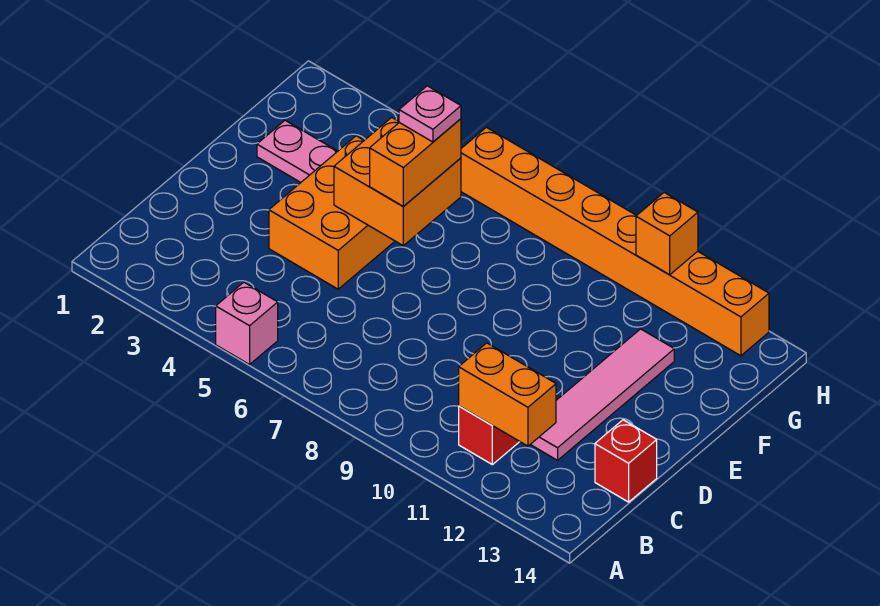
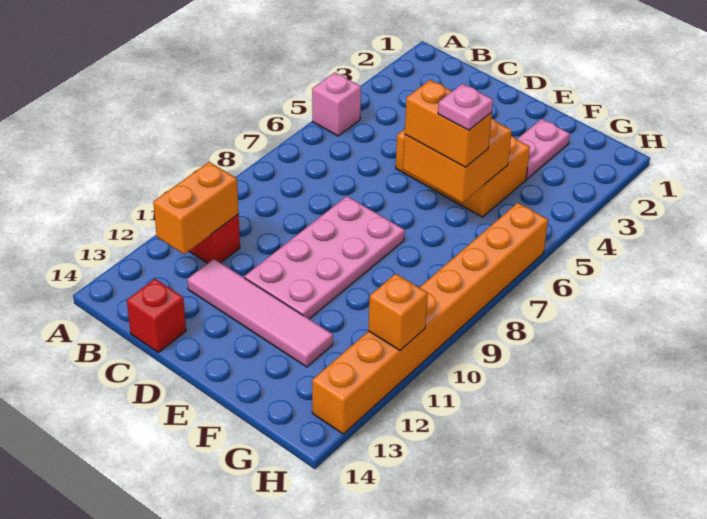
none -> pink plate D8:E11 level 1

